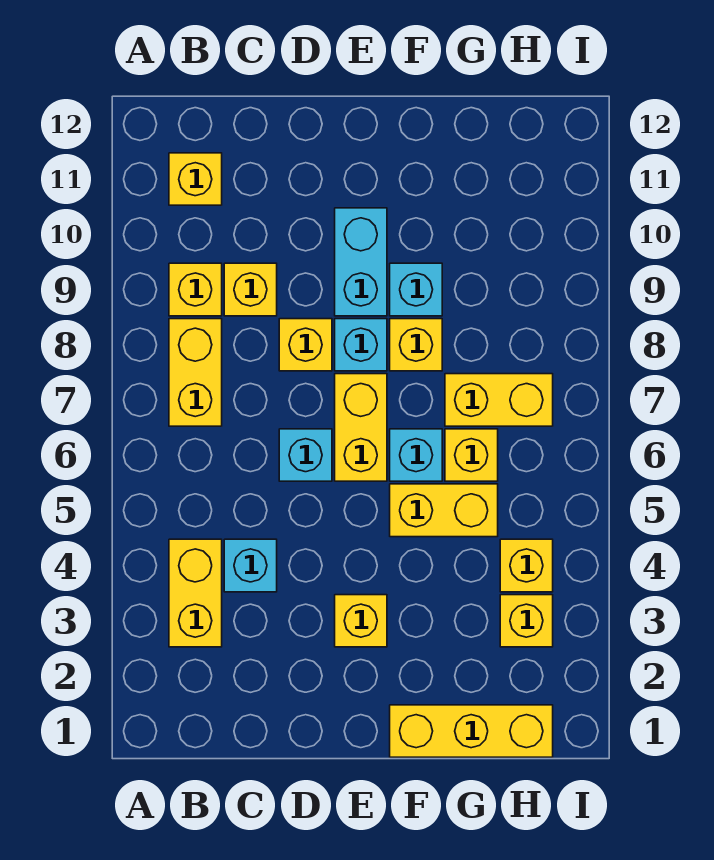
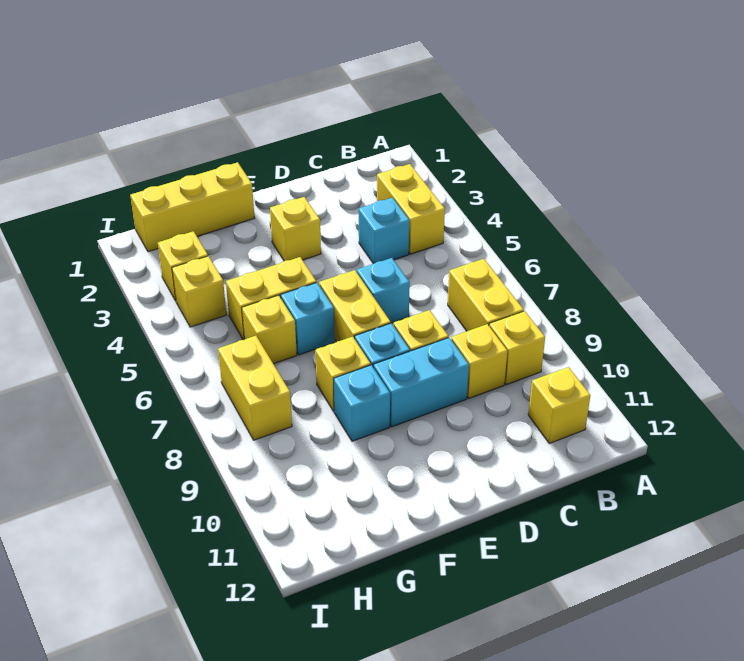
cyan brick E9:E10 level 1 -> cyan brick D9:E9 level 1
yellow brick G7:H7 level 1 -> yellow brick H7:H8 level 1

